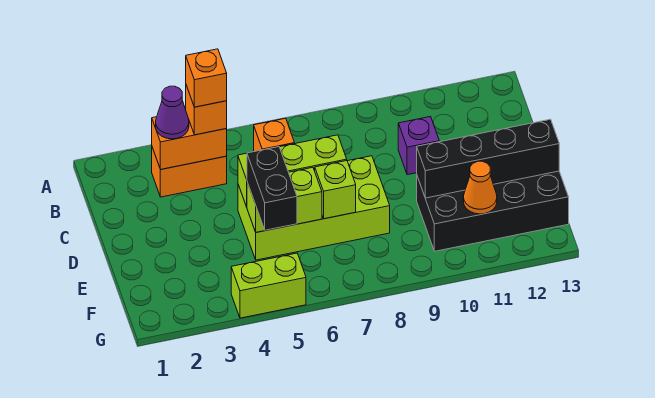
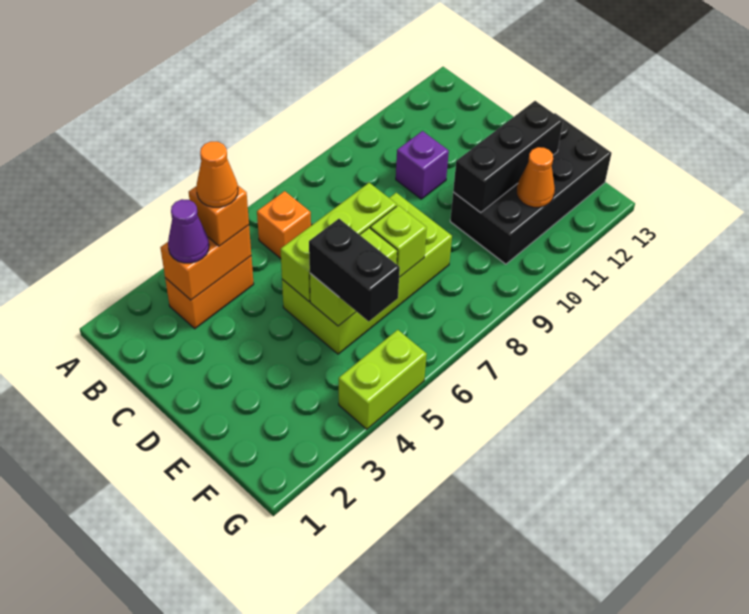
orange brick B4 level 4 -> orange cone B4 level 4
black brick E10:E13 level 2 -> black brick E10:E12 level 2

